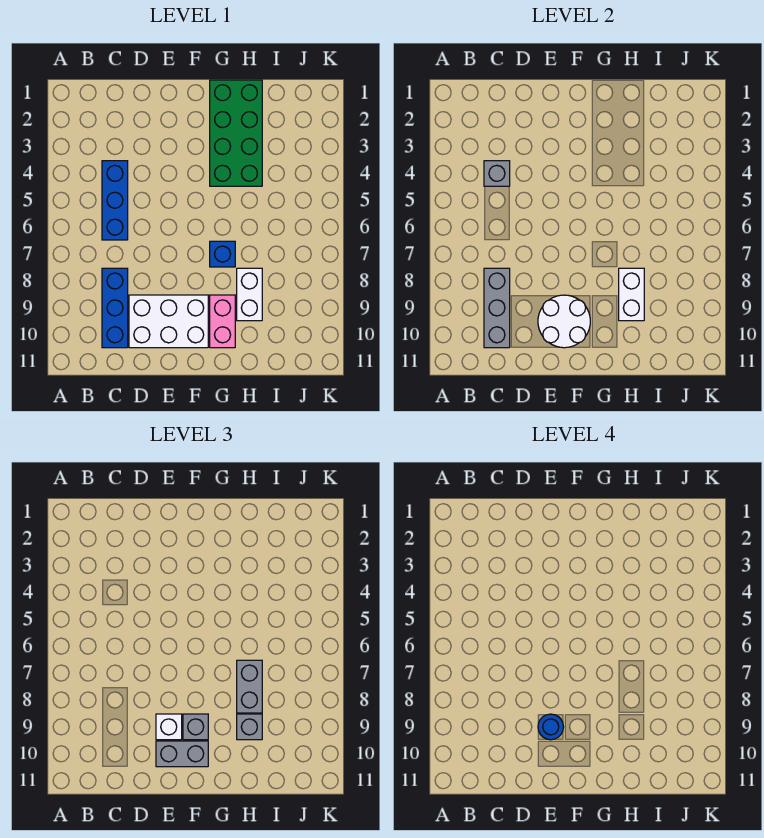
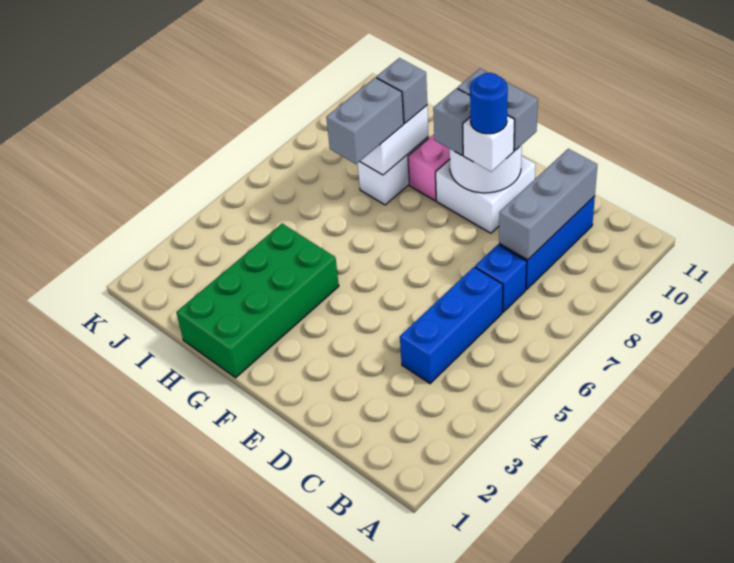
grey brick C4 level 2 -> none
white brick D9:F10 level 1 -> white brick E9:F10 level 1
blue brick G7 level 1 -> blue brick C7 level 1

